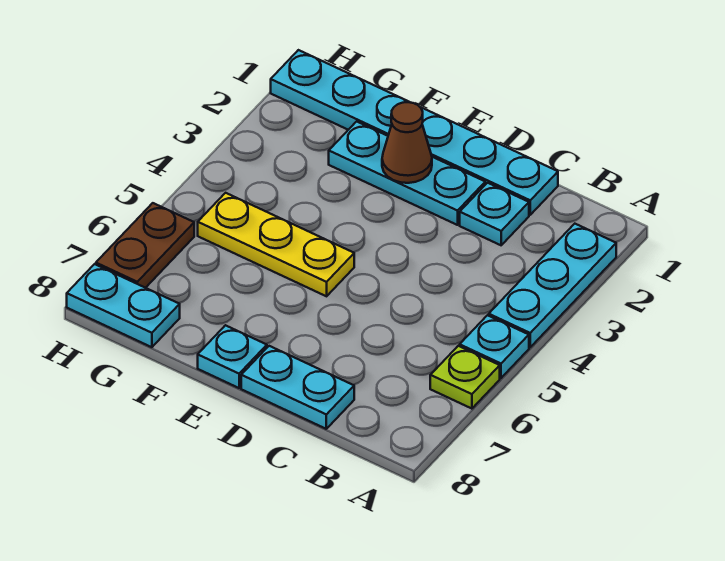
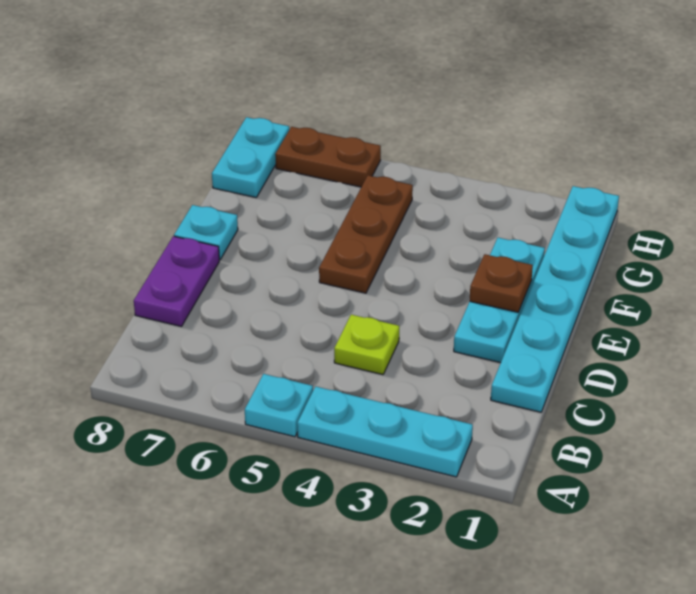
lime plate A6 level 1 -> lime plate C4 level 1
cyan plate C2 level 1 -> none
cyan plate C8:D8 level 1 -> purple plate C8:D8 level 1
brown cone E2 level 2 -> brown plate E2 level 2
yellow plate E5:G5 level 1 -> brown plate E5:G5 level 1

